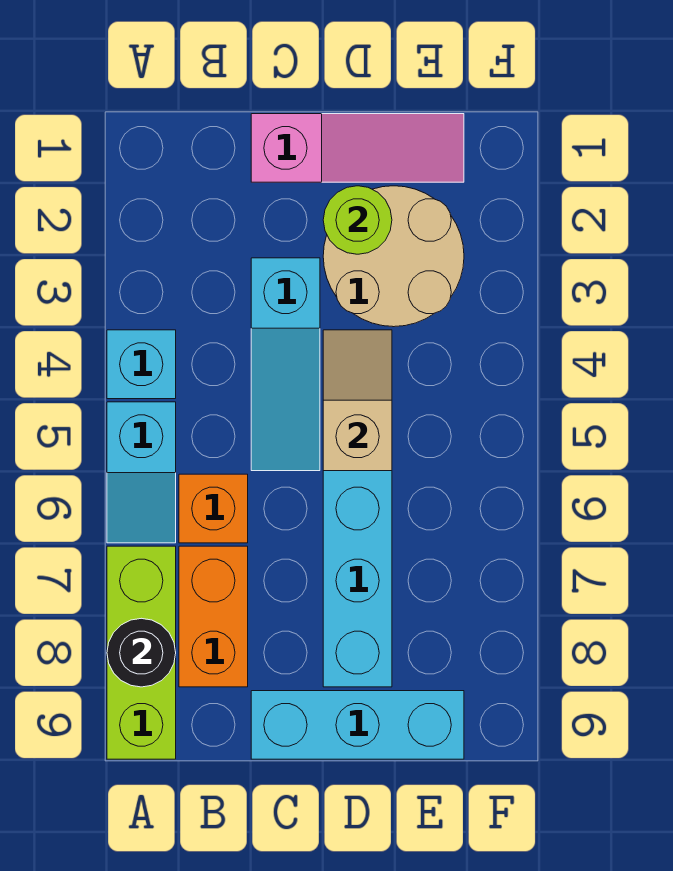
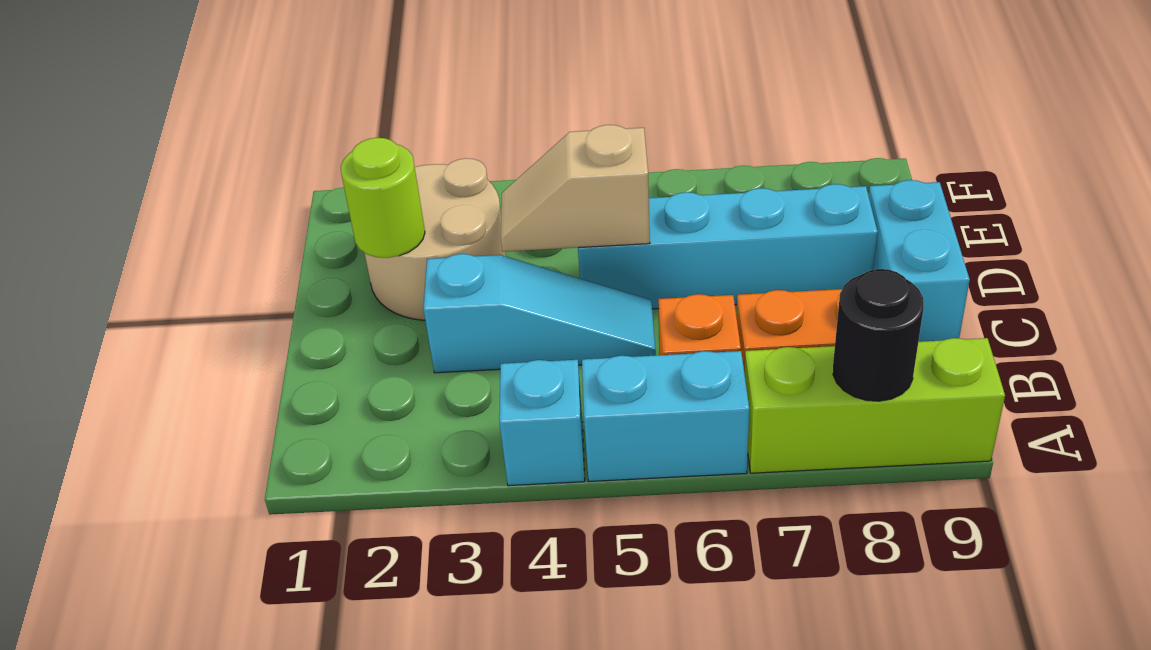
cyan slope A5:A6 level 1 top 5 -> cyan brick A5:A6 level 1
pink slope C1:E1 level 1 top C -> none
cyan brick C9:E9 level 1 -> cyan brick C9:D9 level 1

